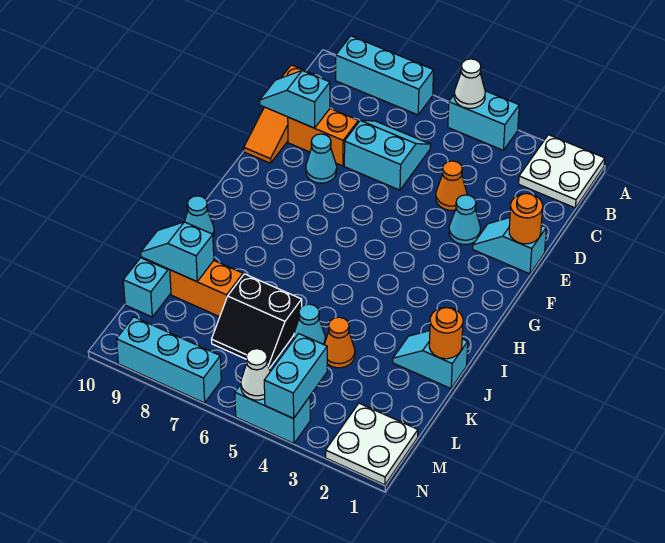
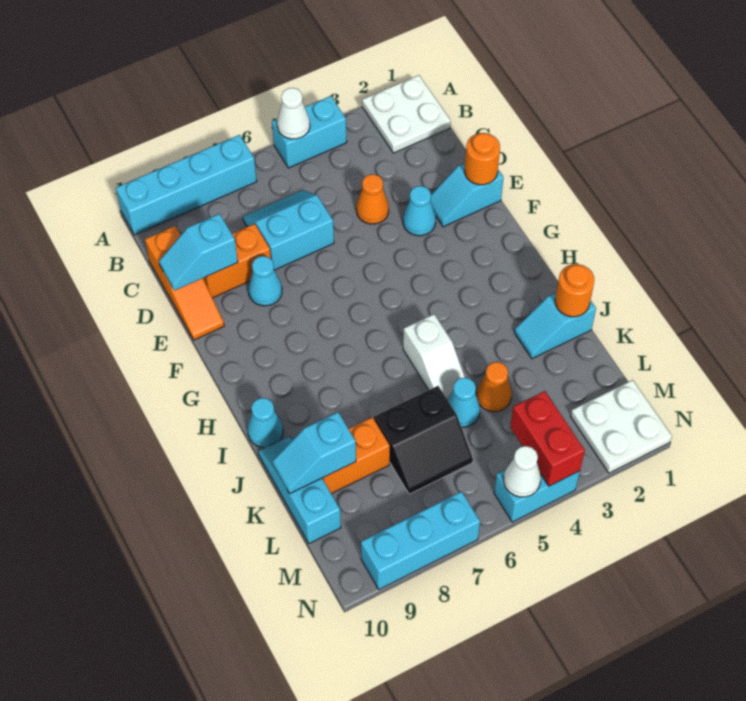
cyan brick A7:A9 level 1 -> cyan brick A7:A10 level 1
none -> white slope I5:J5 level 1 top I
cyan brick M4:N4 level 2 -> red brick M4:N4 level 2

